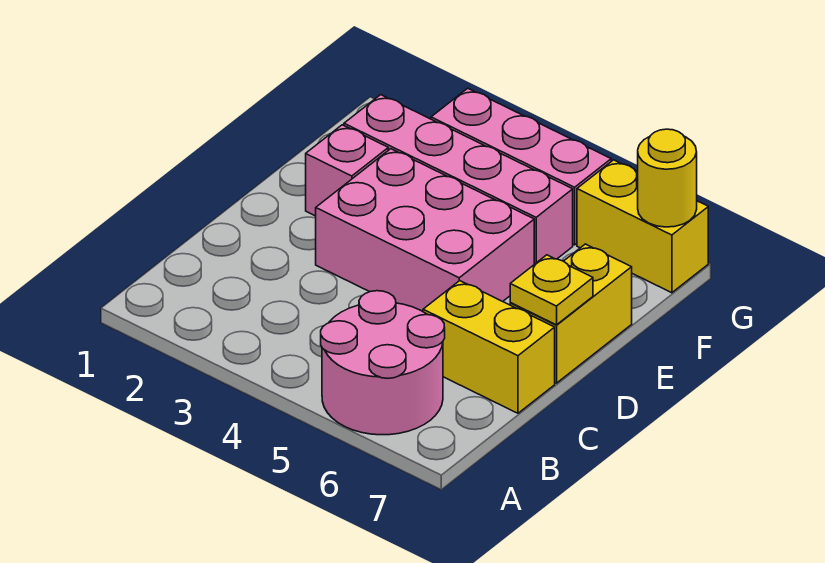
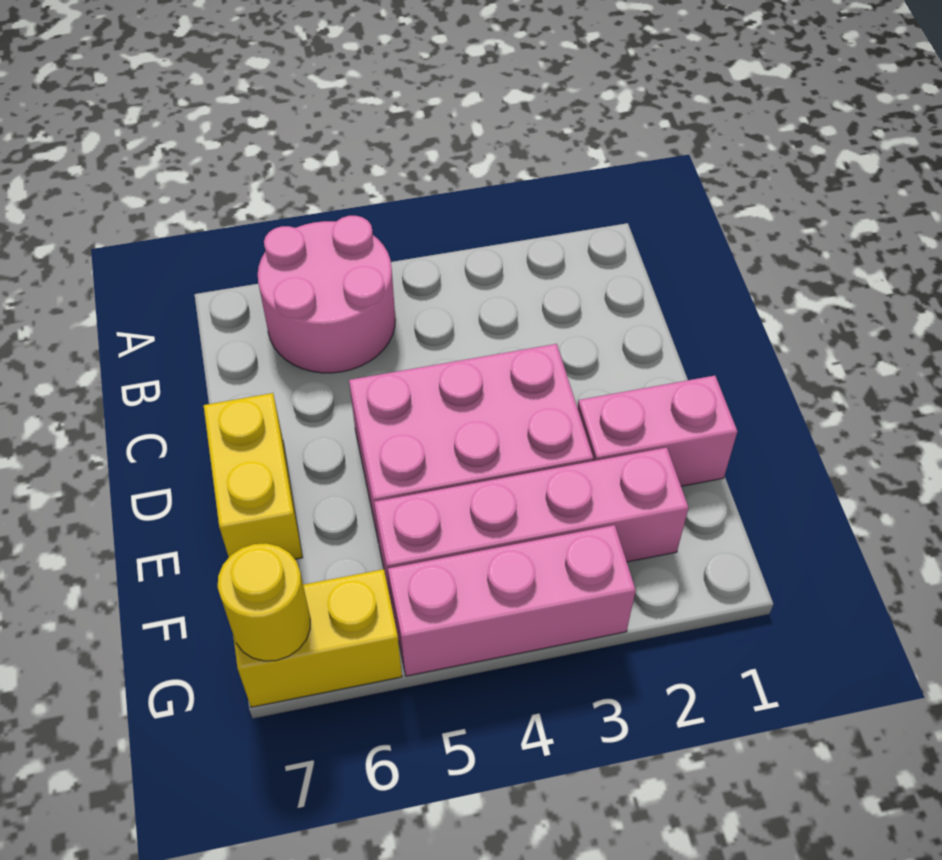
yellow brick C6:C7 level 1 -> none
yellow plate D7 level 2 -> none
pink brick E2 level 1 -> pink brick E1:E2 level 1

